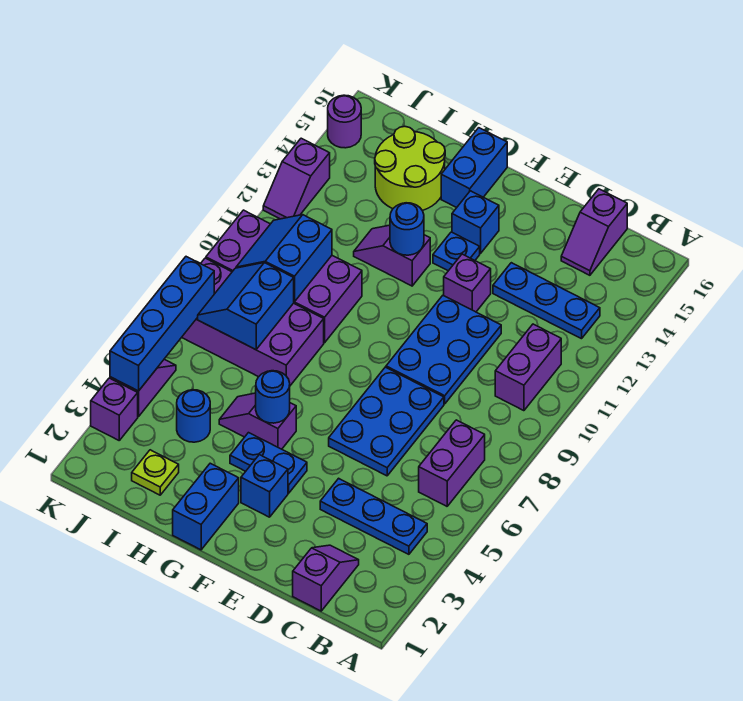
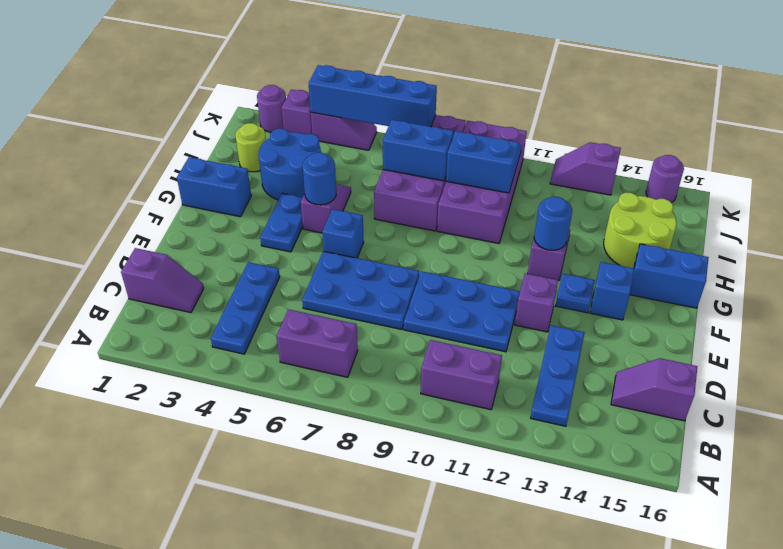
blue brick F3 level 1 -> blue brick F6 level 1
lime plate I2 level 1 -> lime round brick I2 level 1
blue round brick I4 level 1 -> blue round brick H3:I4 level 1
none -> purple round brick K2 level 1

